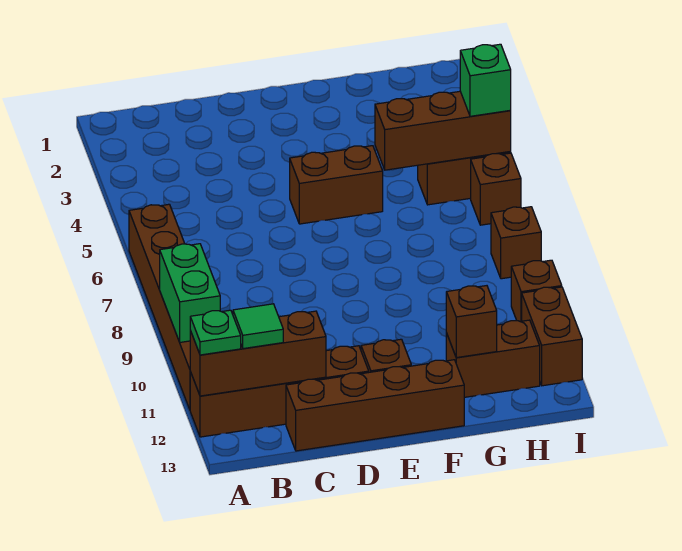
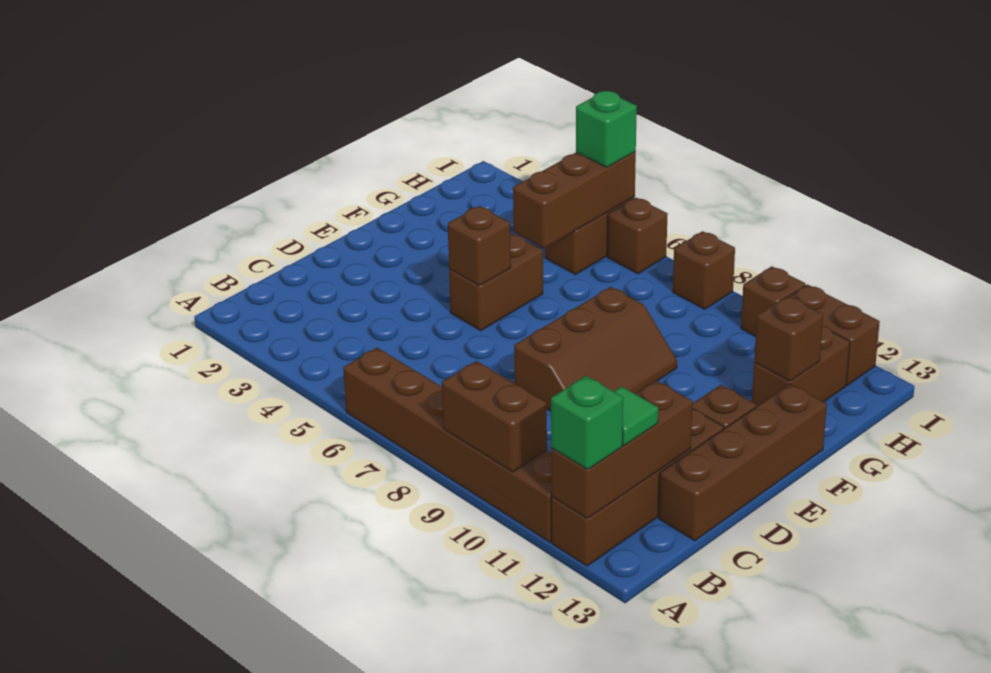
green brick A9:A10 level 2 -> brown brick A9:A10 level 2
green plate A12 level 3 -> green brick A12 level 3
none -> brown slope D8:F9 level 1 top 8
none -> brown brick E5 level 2

